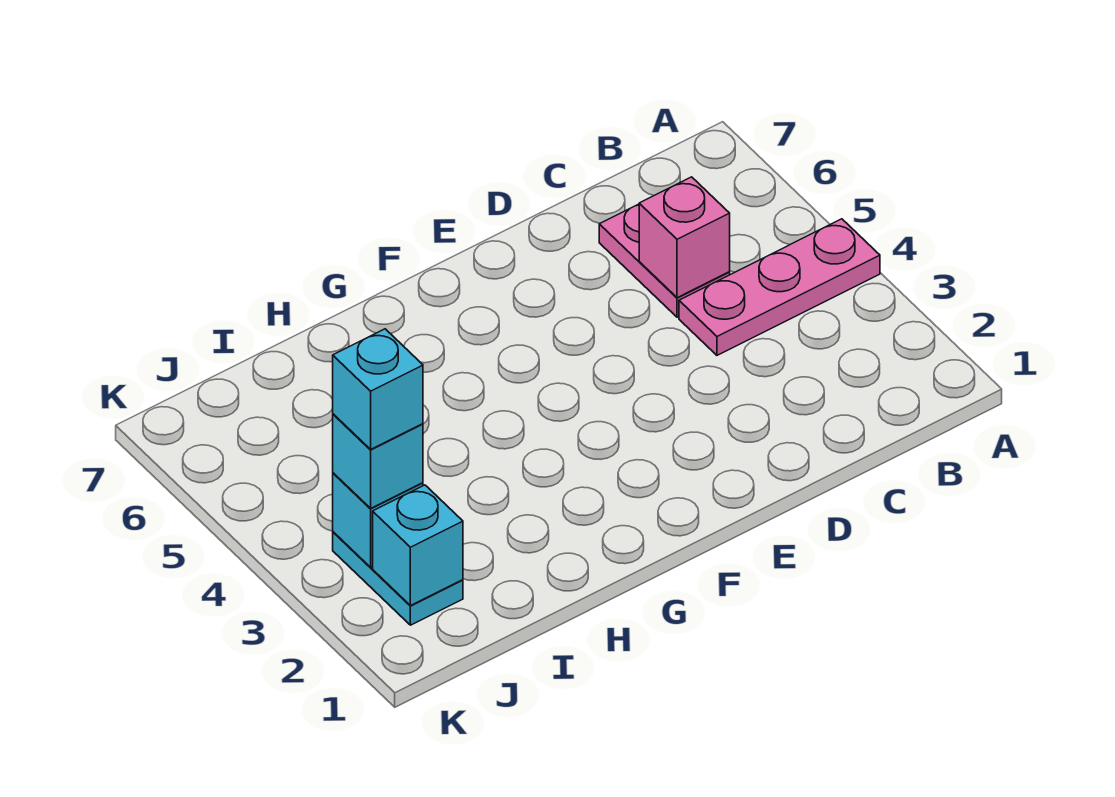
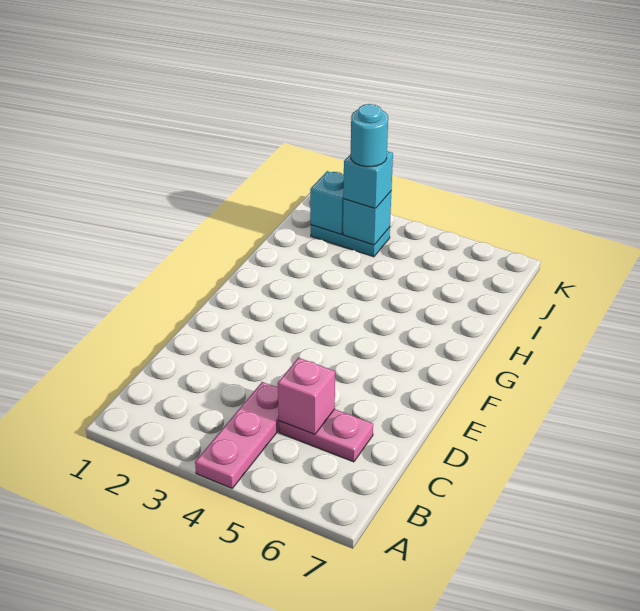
cyan brick J3 level 4 -> cyan round brick J3 level 4

